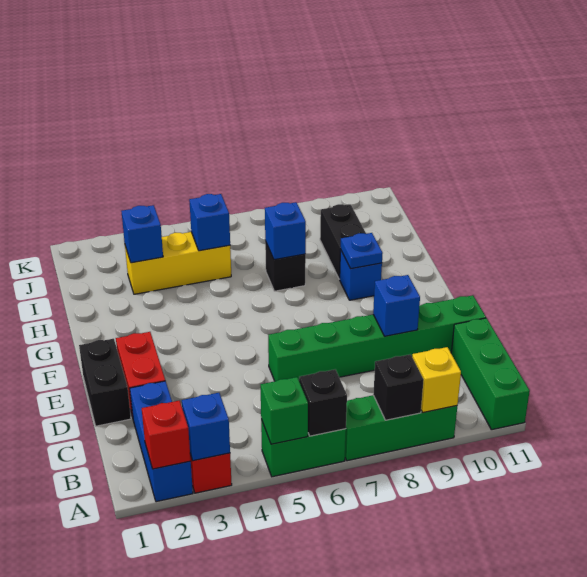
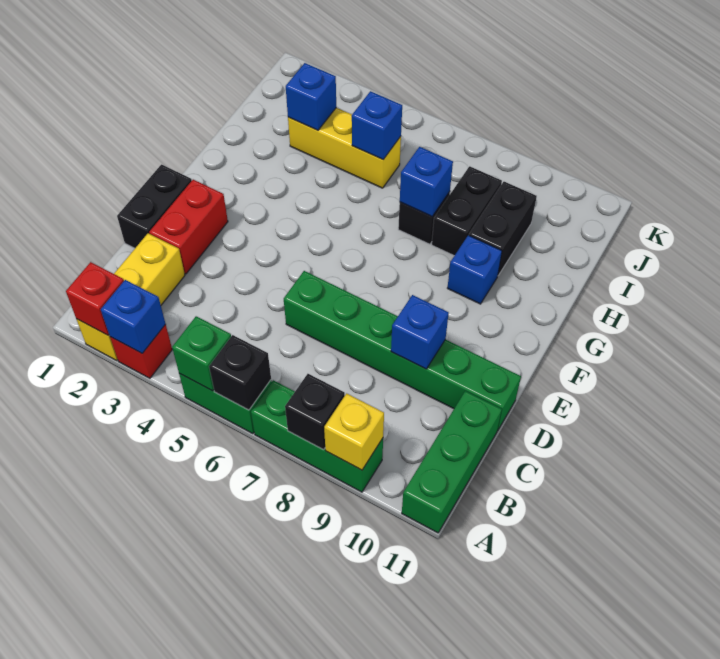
blue brick A2:C2 level 1 -> yellow brick A2:C2 level 1
blue plate G9 level 2 -> none
none -> black brick H8:I8 level 1

